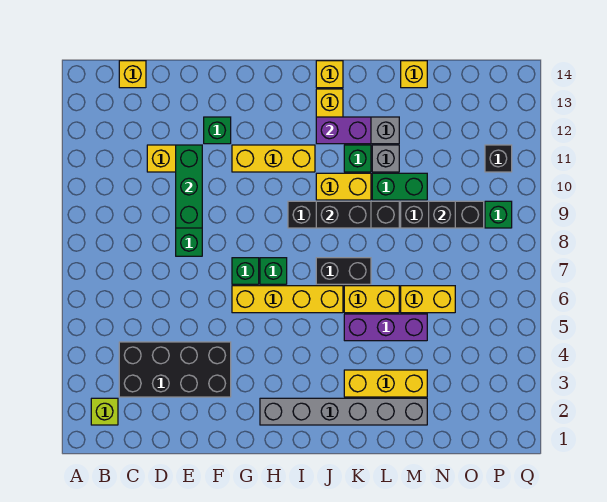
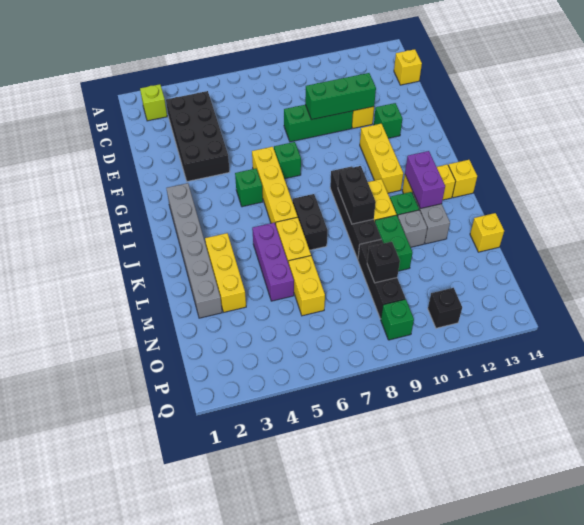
green brick H7 level 1 -> green brick H5 level 1

